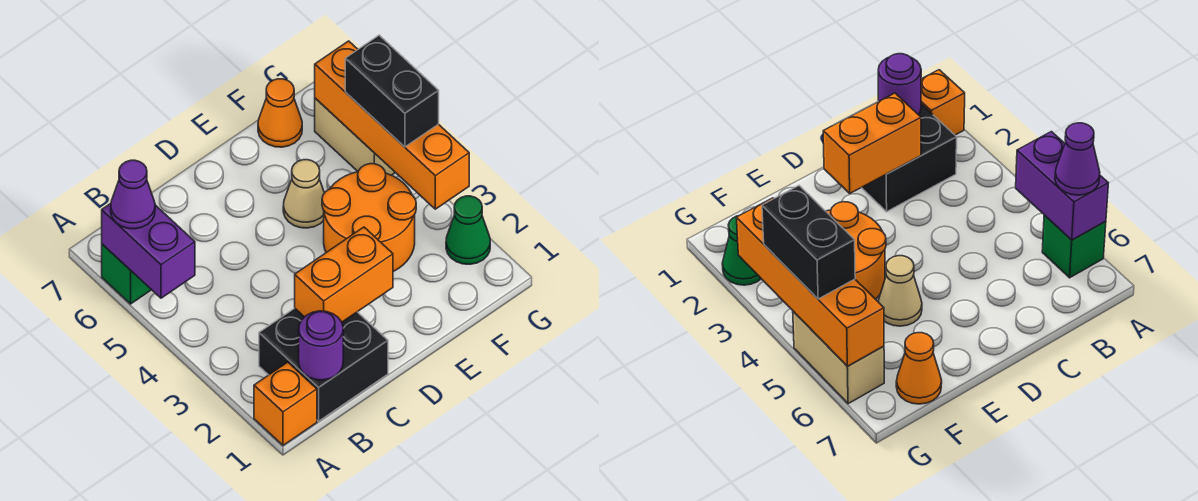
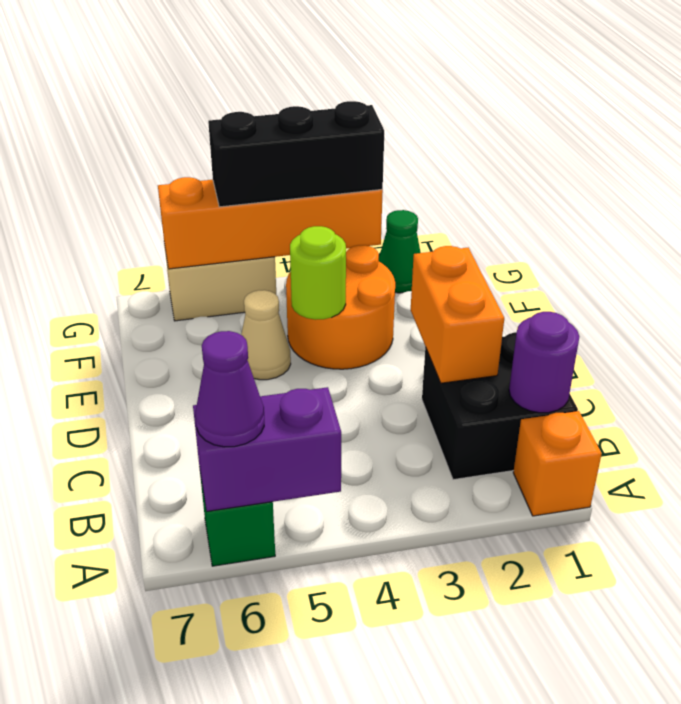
none -> lime round brick E4 level 2
orange cone F7 level 1 -> none
black brick G4:G5 level 3 -> black brick G3:G5 level 3

